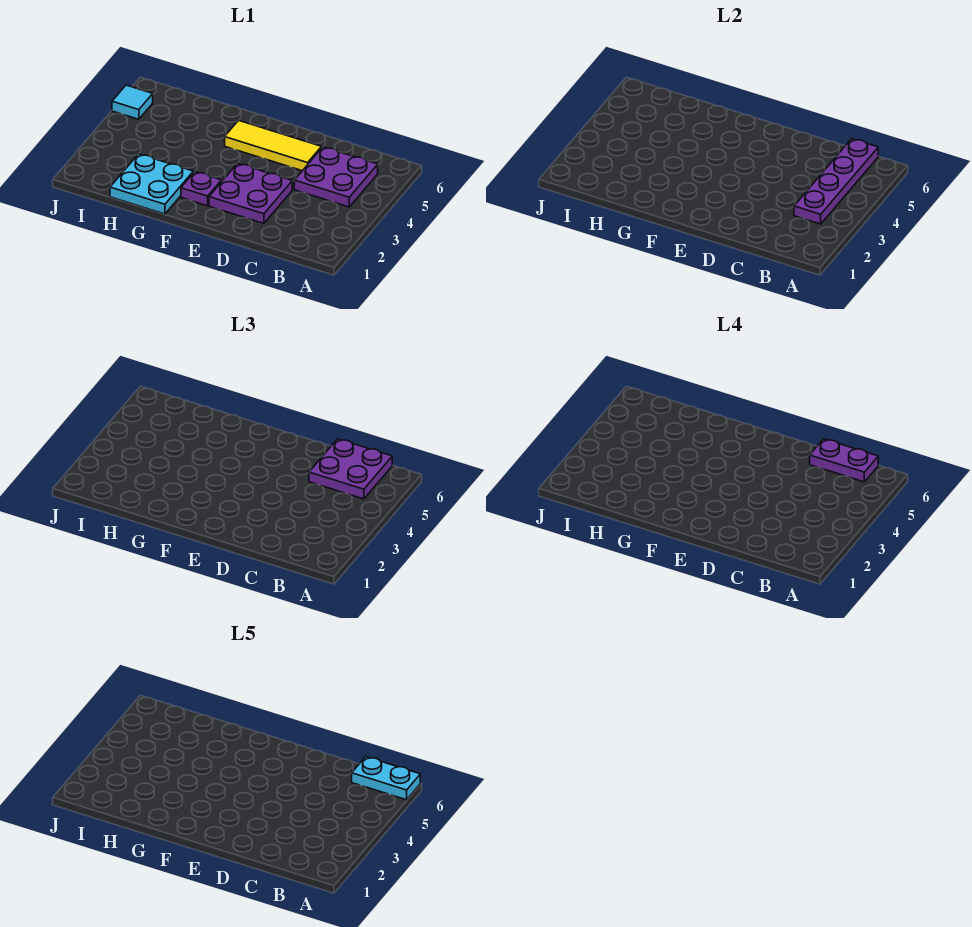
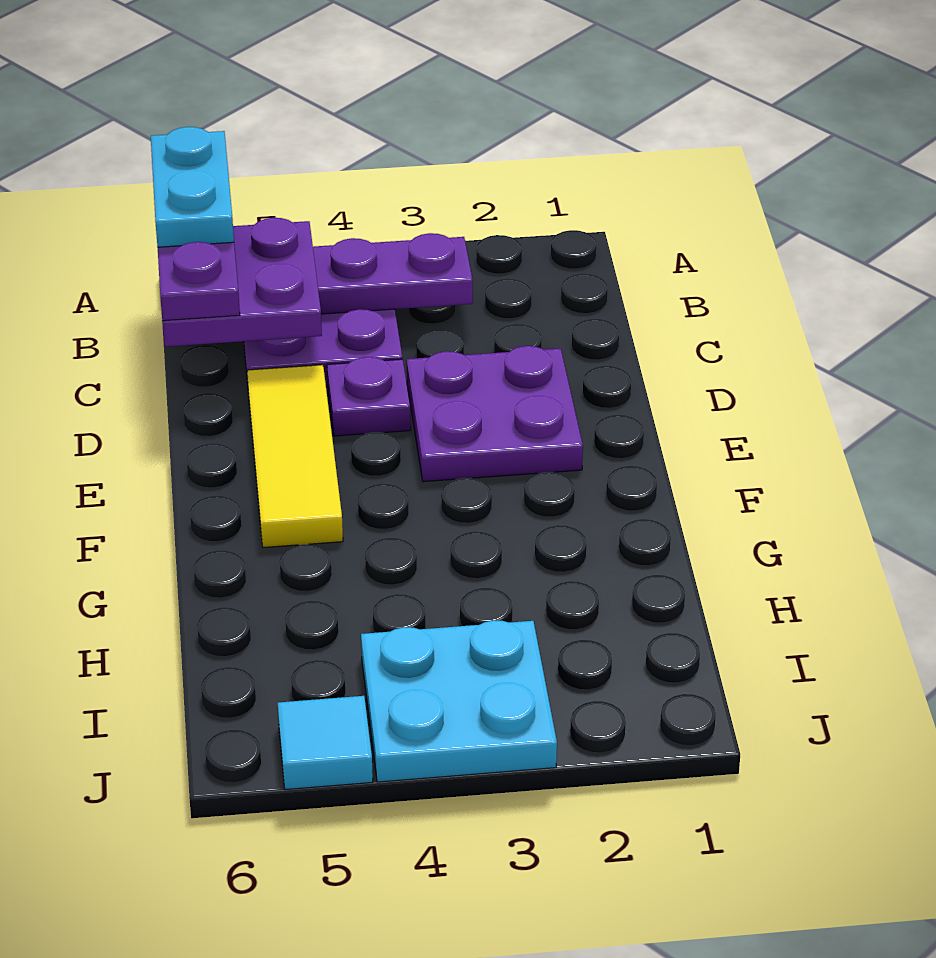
purple plate F2 level 1 -> purple plate D4 level 1
cyan plate G1:H2 level 1 -> cyan plate I3:J4 level 1

